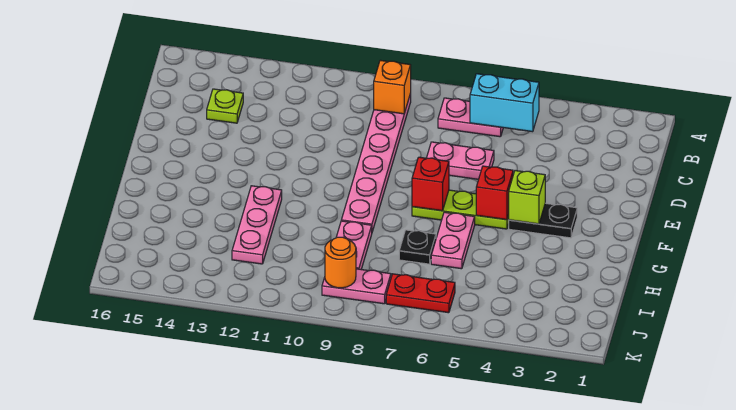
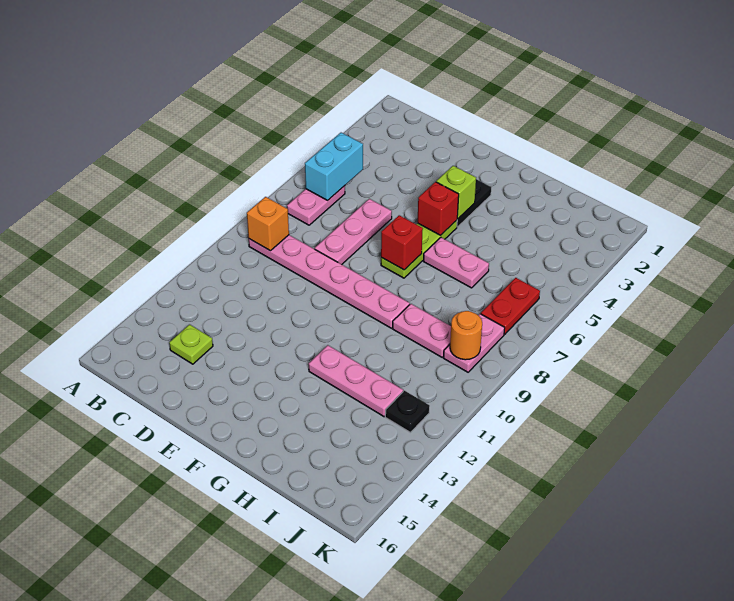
pink plate D6:D7 level 1 -> pink plate D6:D8 level 1
black plate H7 level 1 -> black plate J12 level 1

